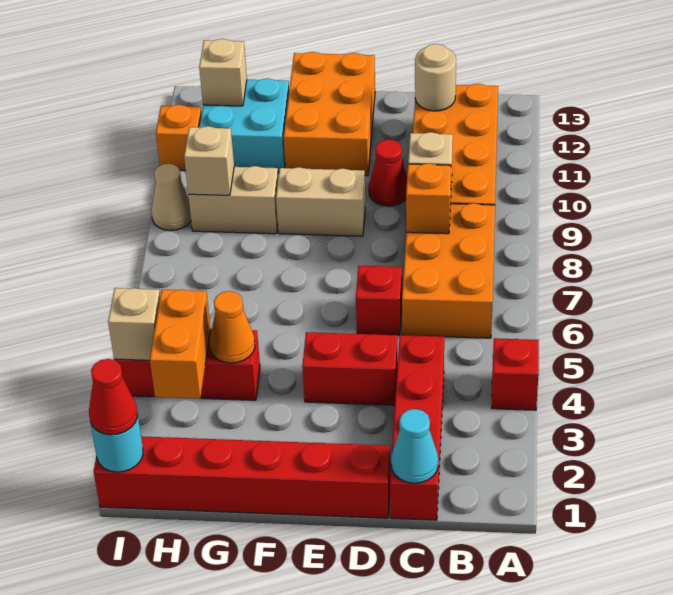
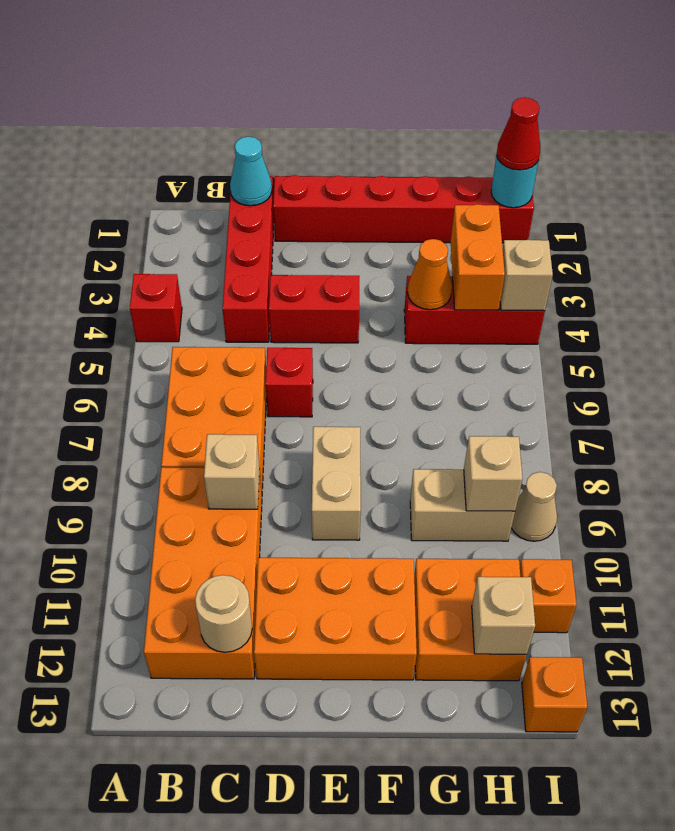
orange brick C8 level 2 -> orange brick I13 level 1
red cone D10 level 1 -> none
tan brick E9:F9 level 1 -> tan brick E8:E9 level 1
orange brick E11:F13 level 1 -> orange brick D11:F12 level 1
cyan brick G11:H12 level 1 -> orange brick G11:H12 level 1

